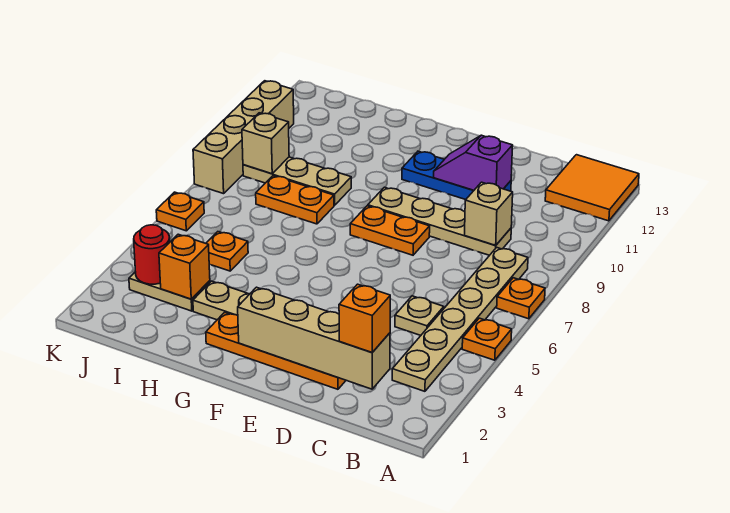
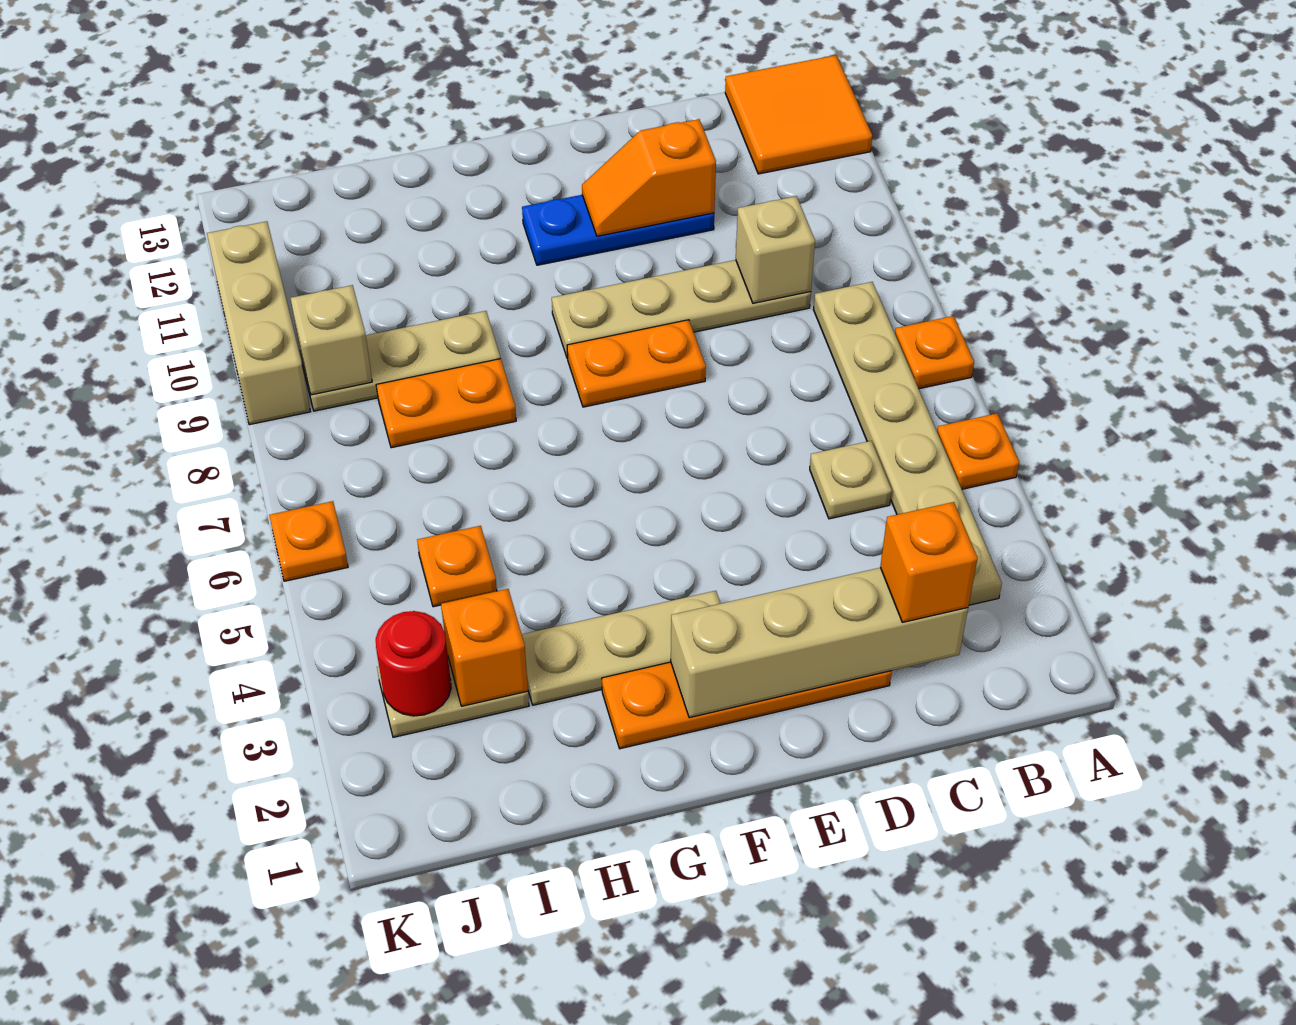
purple slope D11:E11 level 2 top D -> orange slope D11:E11 level 2 top D
tan brick K8:K11 level 1 -> tan brick K9:K11 level 1

